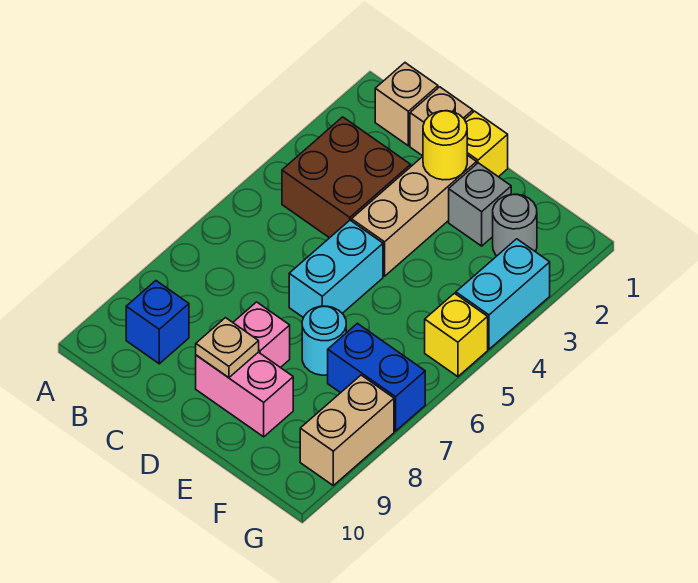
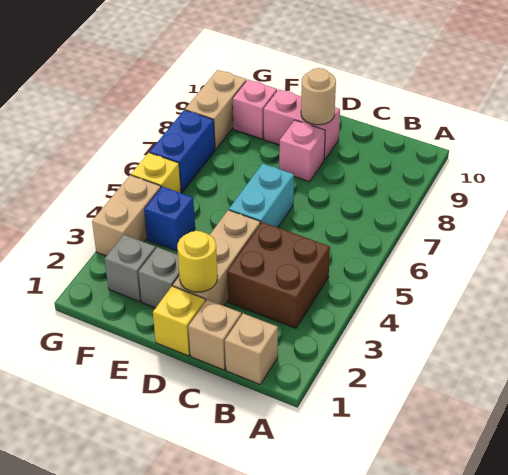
blue brick B9 level 1 -> blue brick F4 level 1
tan plate D9 level 2 -> tan round brick D9 level 2
cyan round brick E7 level 1 -> none
grey round brick F2 level 1 -> grey brick F2 level 1
blue brick F7:G7 level 1 -> blue brick G6:G7 level 1
none -> pink brick F9 level 1
cyan brick G3:G4 level 1 -> tan brick G3:G4 level 1

